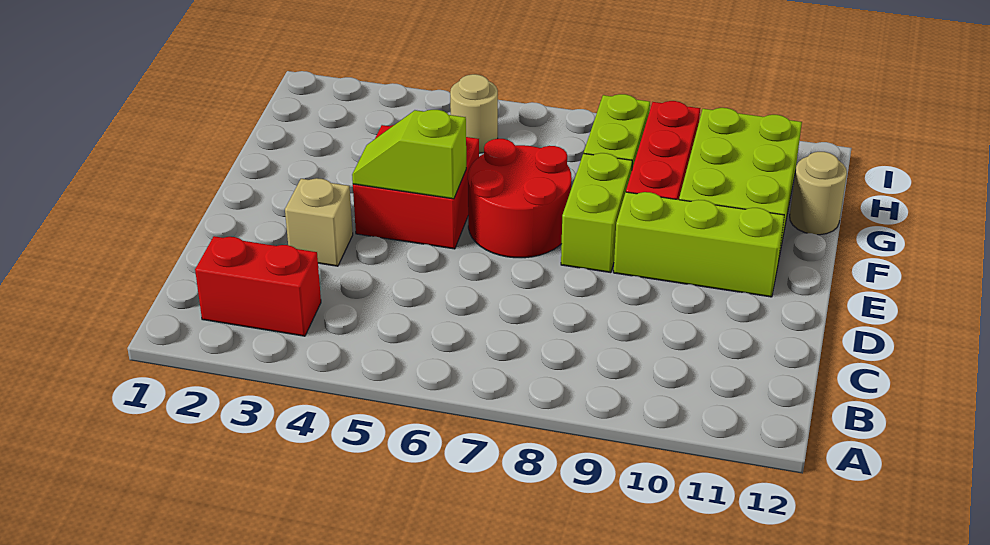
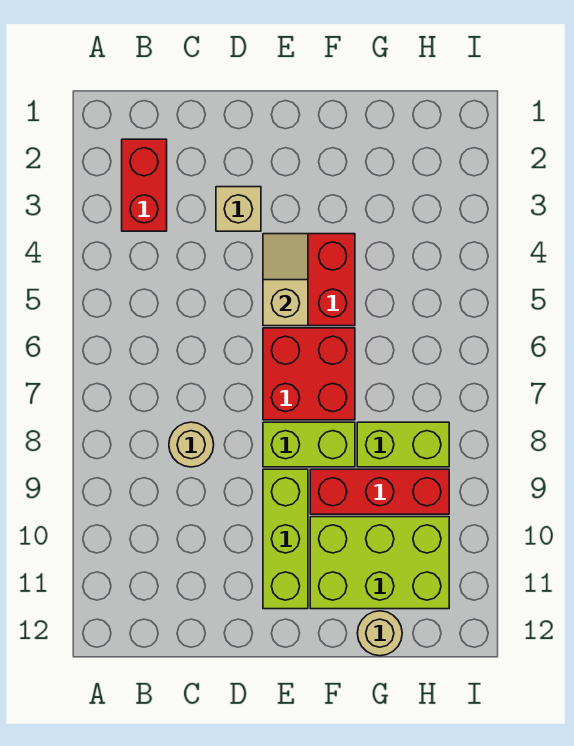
lime slope E4:E5 level 2 top 5 -> tan slope E4:E5 level 2 top 5
red round brick E6:F7 level 1 -> red brick E6:F7 level 1
tan round brick H5 level 1 -> tan round brick C8 level 1

